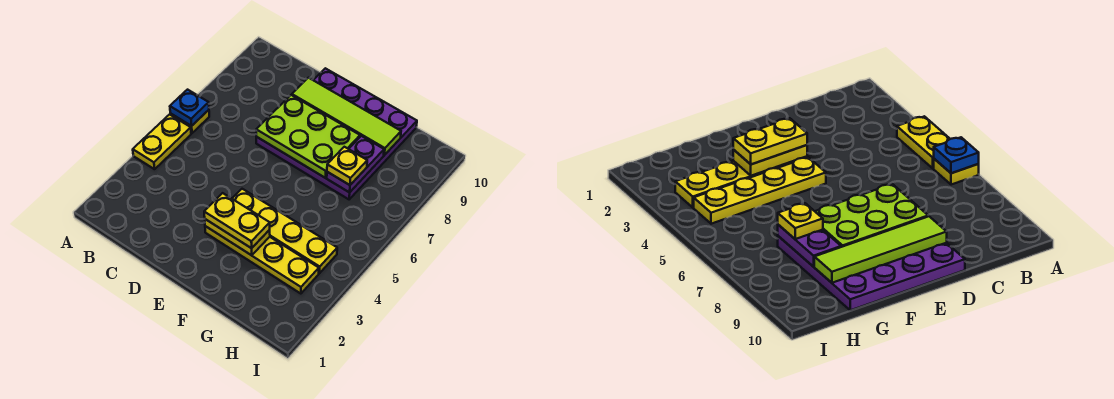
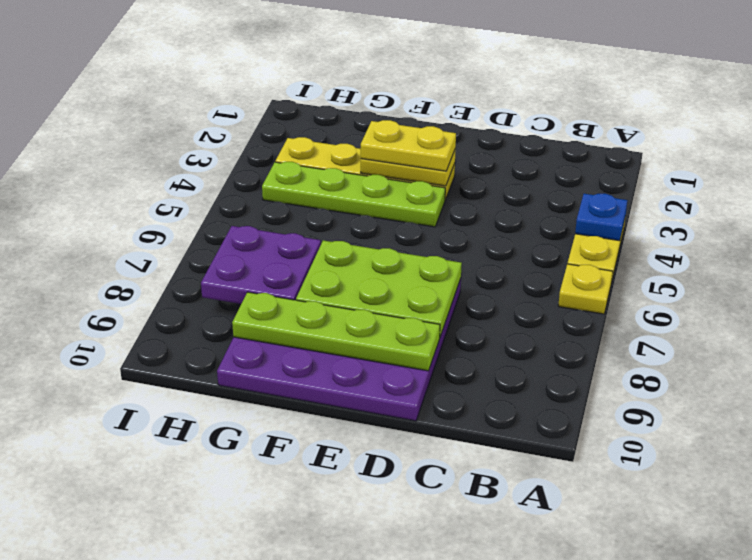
blue plate A6 level 2 -> blue plate A4 level 2
lime tile D9:G9 level 2 -> lime plate D9:G9 level 2
yellow plate E4:H4 level 1 -> lime plate E4:H4 level 1
purple plate G7:G8 level 2 -> purple plate G7:H8 level 2
yellow plate G7 level 3 -> none

